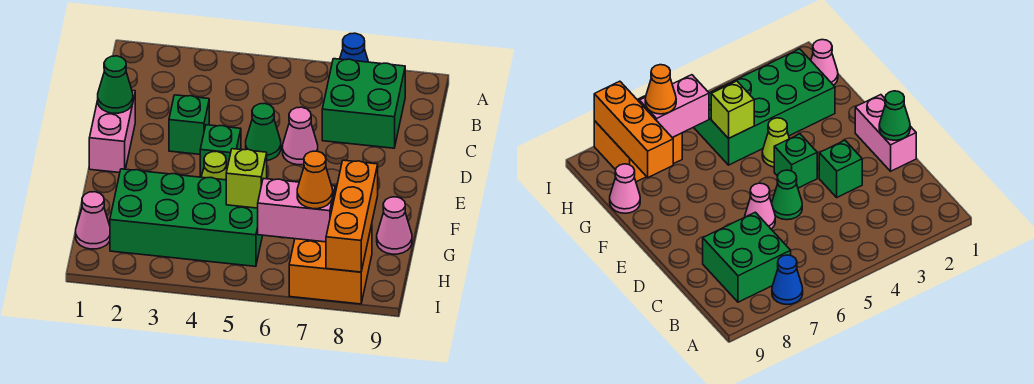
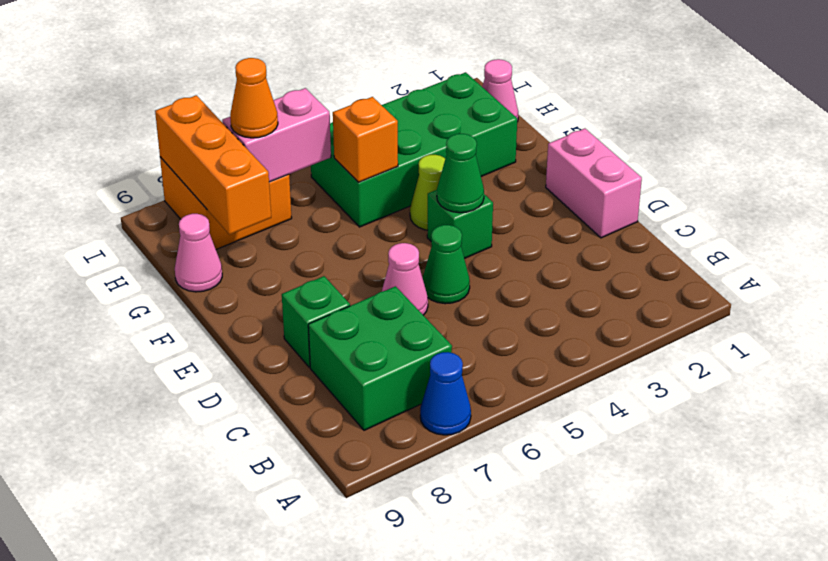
green cone D1 level 2 -> green cone E4 level 2
green brick D3 level 1 -> green brick D8 level 1
lime brick G5 level 2 -> orange brick G5 level 2

